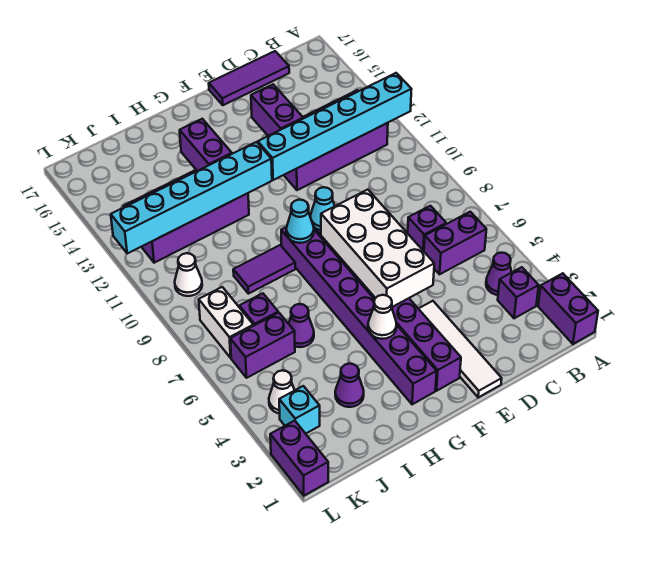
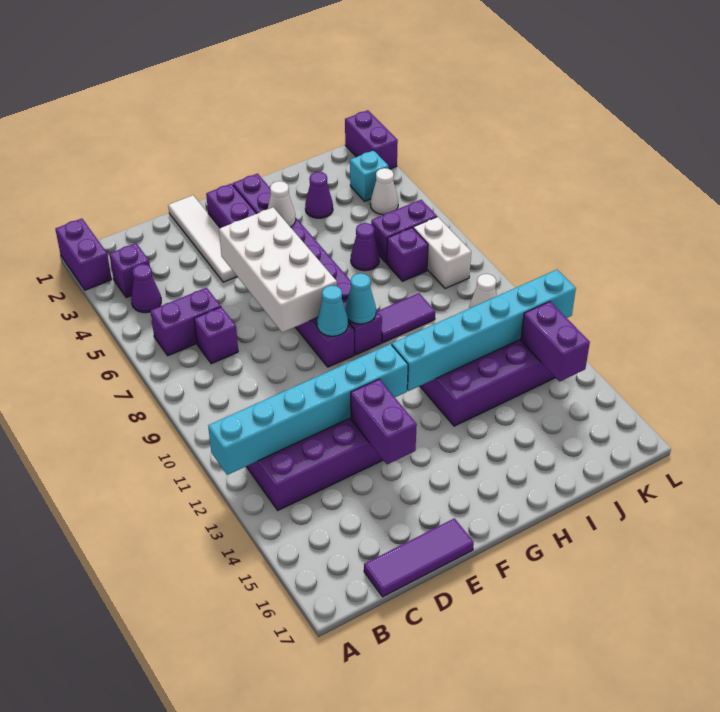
purple brick H13:H14 level 2 -> purple brick K13:K14 level 2

